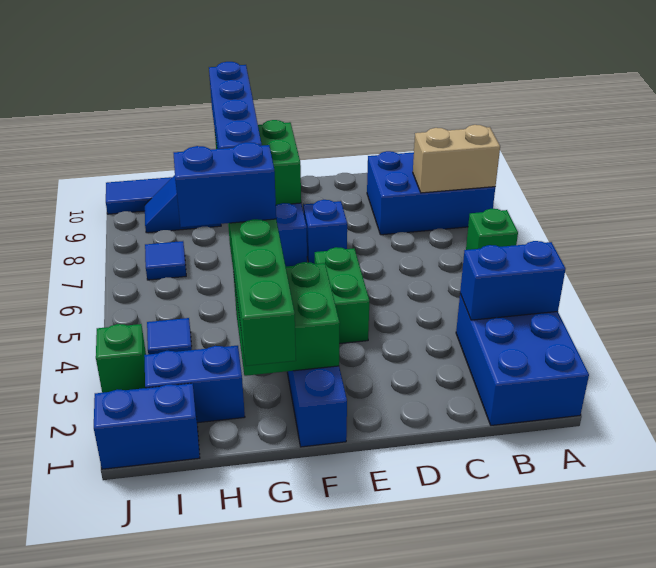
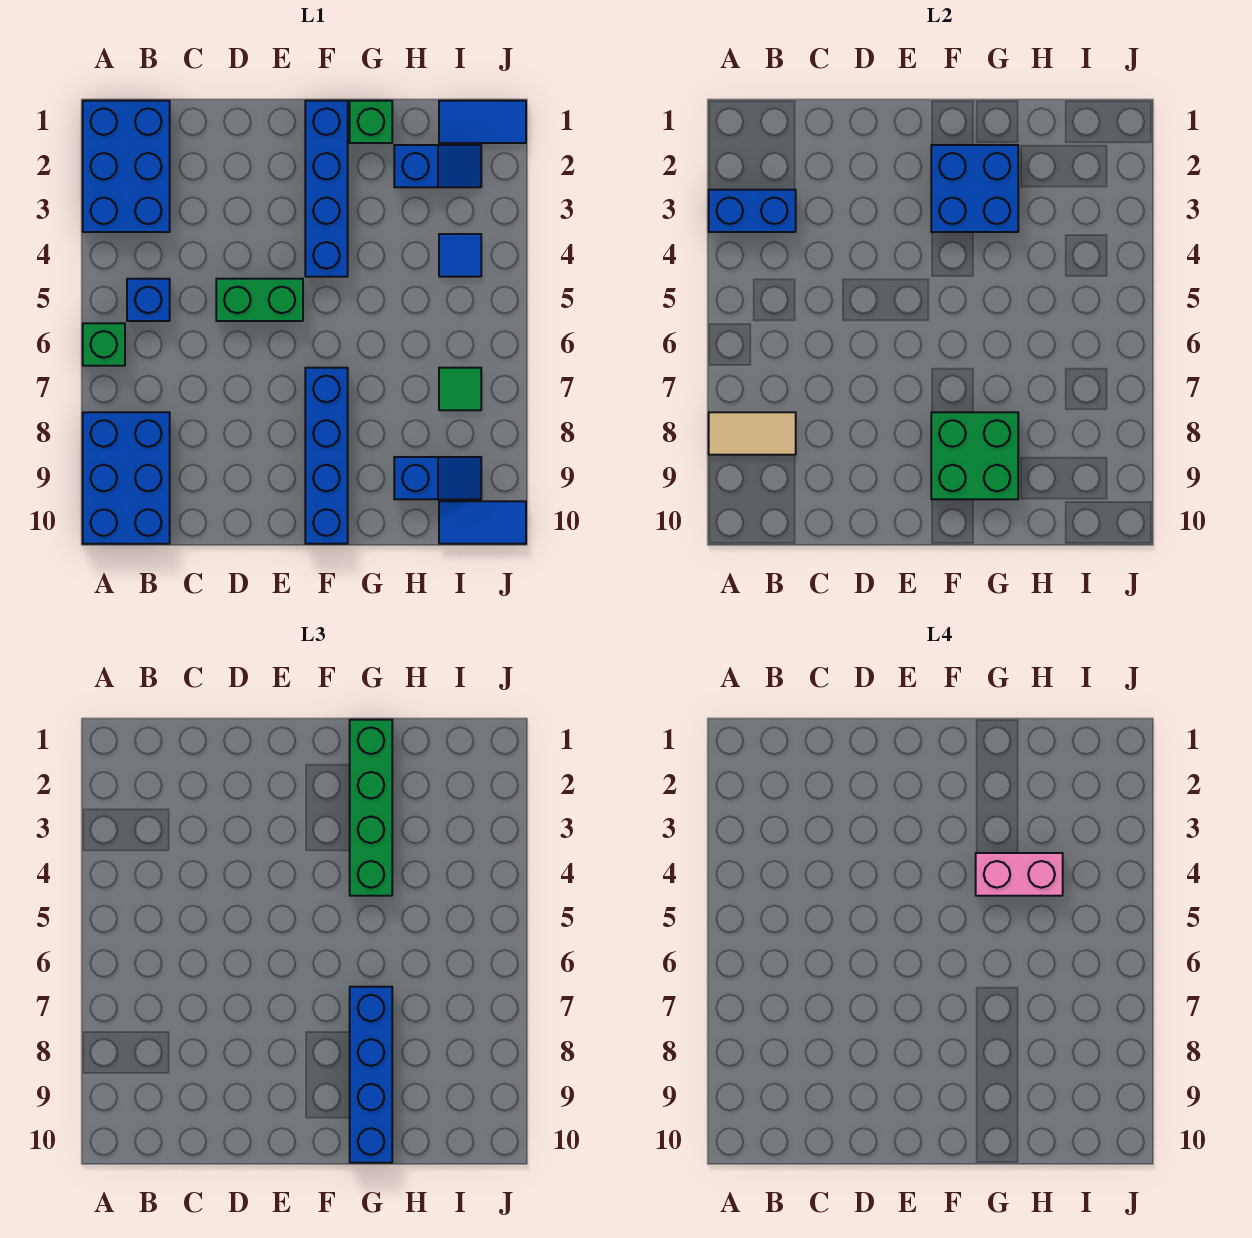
blue brick A8:C9 level 1 -> blue brick A8:B10 level 1
tan brick A8:B8 level 2 -> tan tile A8:B8 level 2
green brick E4:E5 level 1 -> green brick D5:E5 level 1
blue brick E7 level 1 -> blue brick B5 level 1
green brick F2:G3 level 2 -> blue brick F2:G3 level 2
blue brick G4:H4 level 4 -> pink brick G4:H4 level 4
blue brick H2:I2 level 1 -> blue slope H2:I2 level 1 top H
blue brick I1:J1 level 1 -> blue tile I1:J1 level 1
blue tile I7 level 1 -> green tile I7 level 1
green brick J3 level 1 -> green brick G1 level 1

